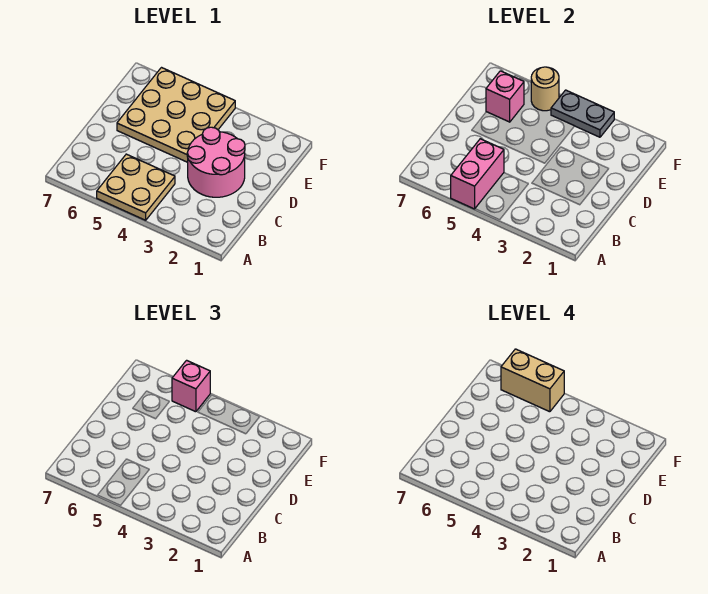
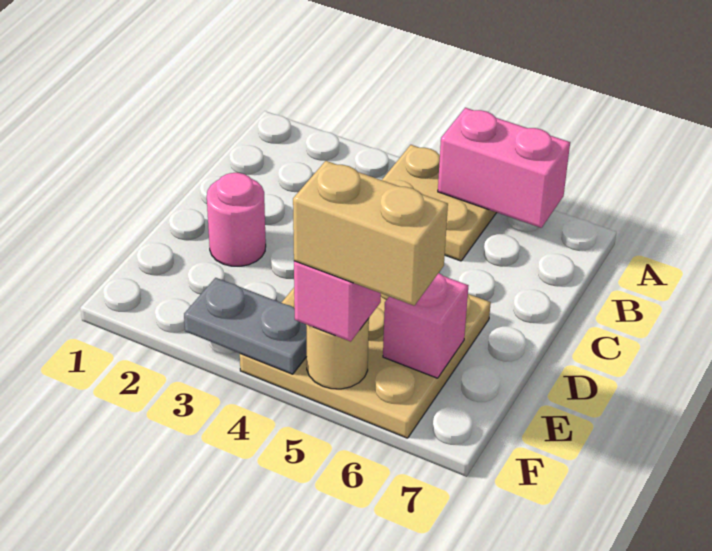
pink brick A5:B5 level 2 -> pink brick A5:A6 level 2
pink round brick C2:D3 level 1 -> pink round brick D2 level 1

